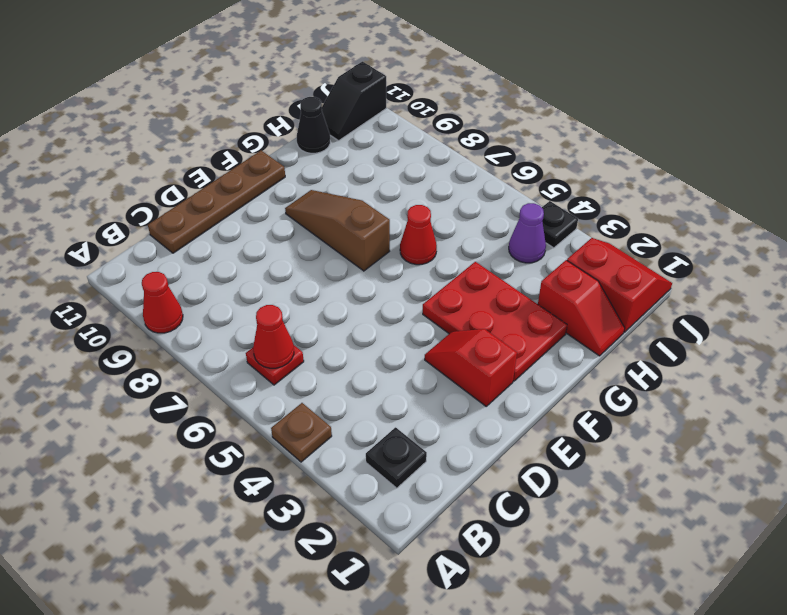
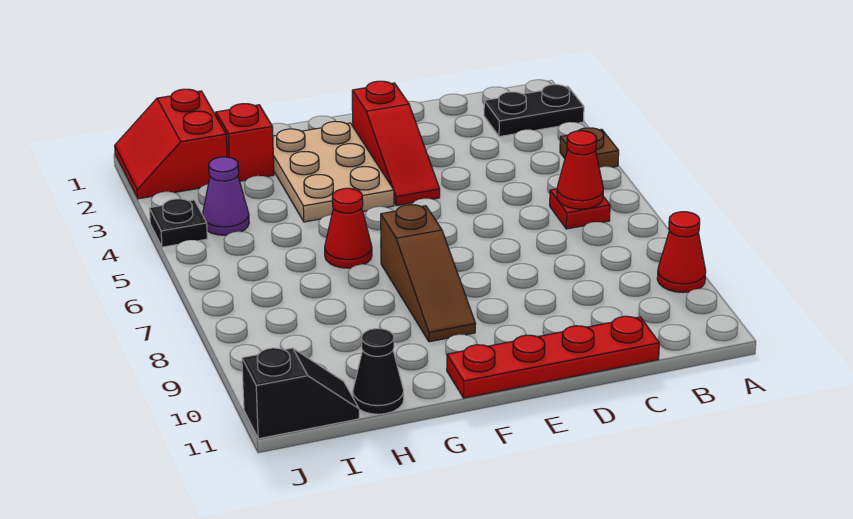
black plate B2 level 1 -> black plate A2:B2 level 1
brown plate C11:F11 level 1 -> red plate C11:F11 level 1
red slope E2:E3 level 1 top 2 -> red slope E2:E4 level 1 top 2
red plate F2:G4 level 1 -> tan plate F2:G4 level 1

